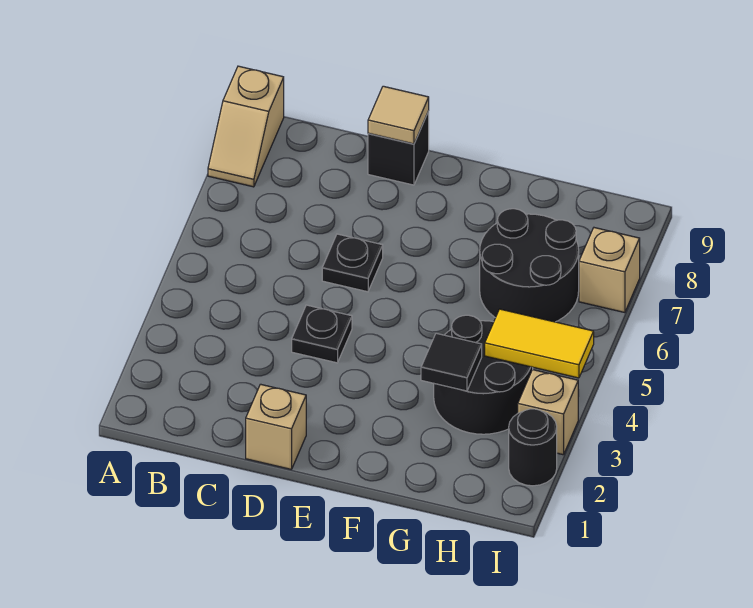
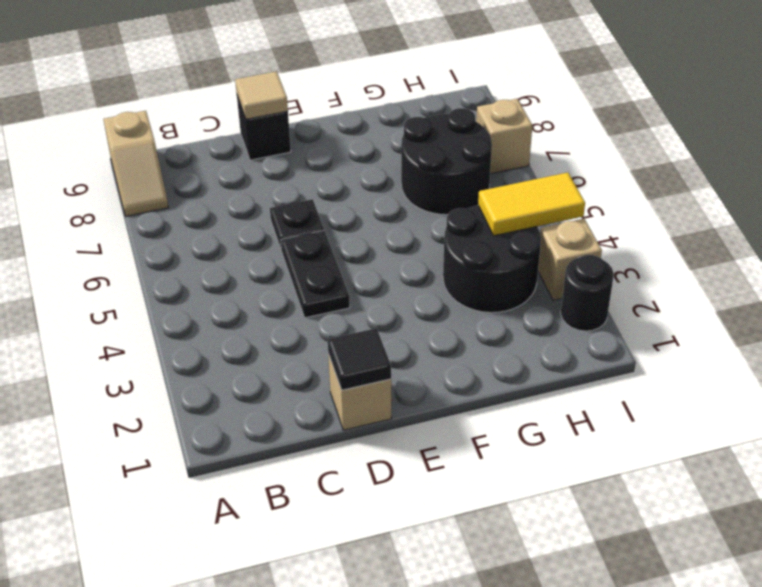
black plate D4 level 1 -> black plate D4:D5 level 1
black tile G3 level 2 -> black tile D1 level 2

